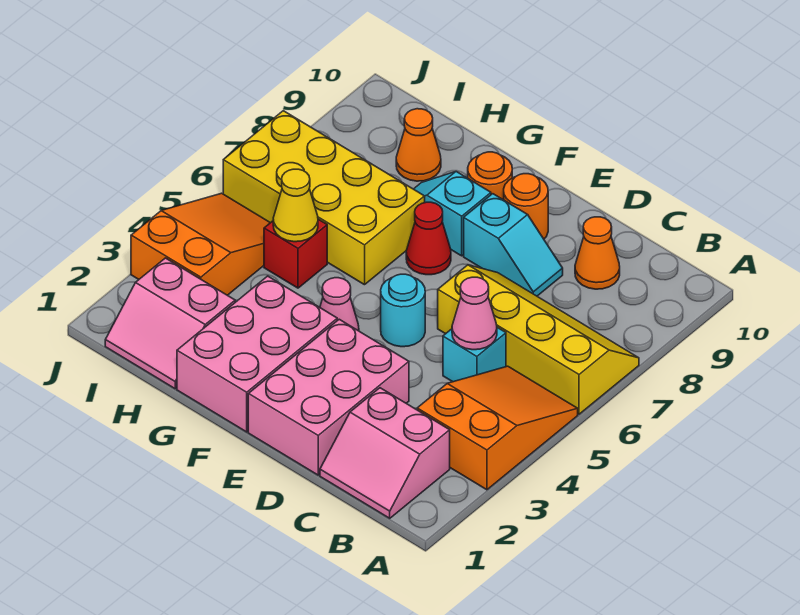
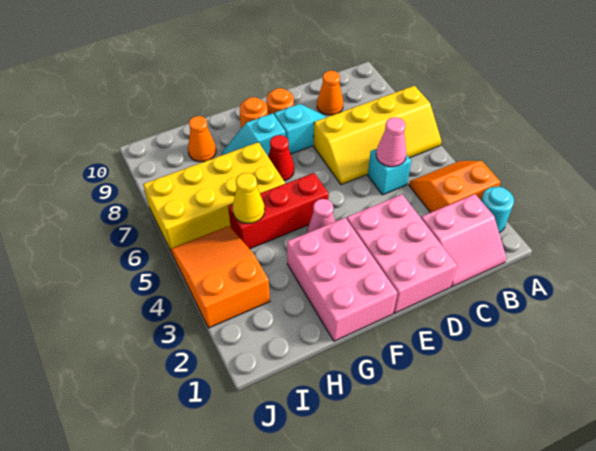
orange slope A3:B5 level 1 top 3 -> orange slope A3:B4 level 1 top 3
yellow slope A6:D7 level 1 top 6 -> yellow slope A6:D7 level 1 top 7
cyan round brick E5 level 1 -> cyan round brick A2 level 1
pink slope H1:I2 level 1 top 2 -> none
red brick H5 level 1 -> red brick F5:H5 level 1

